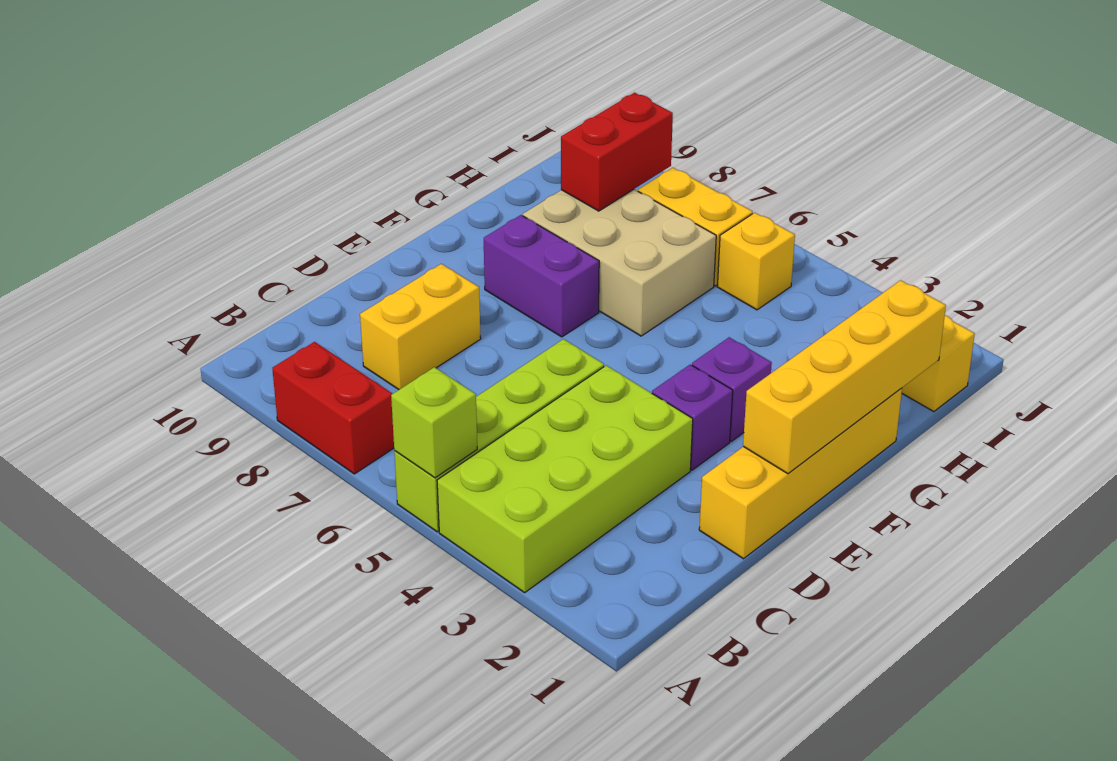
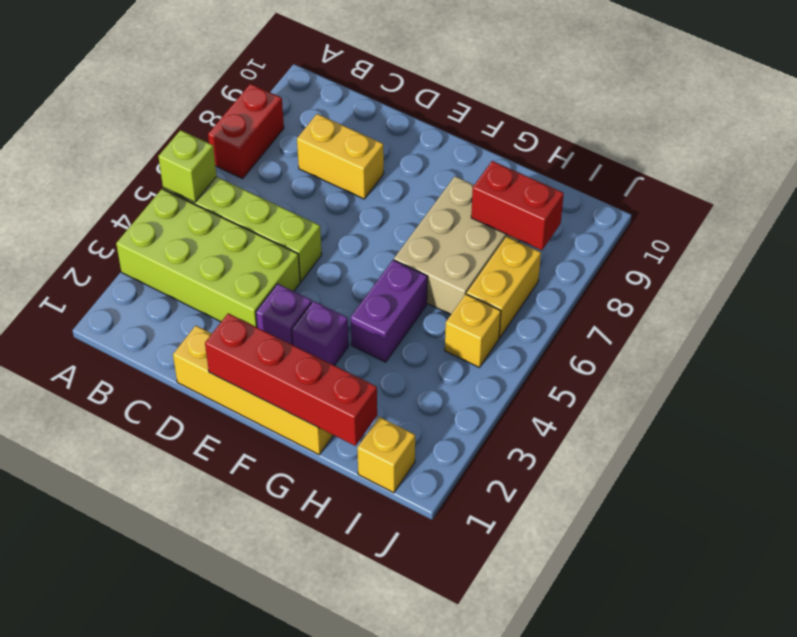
yellow brick E1:H1 level 2 -> red brick E1:H1 level 2
purple brick F7:F8 level 1 -> purple brick G4:G5 level 1

